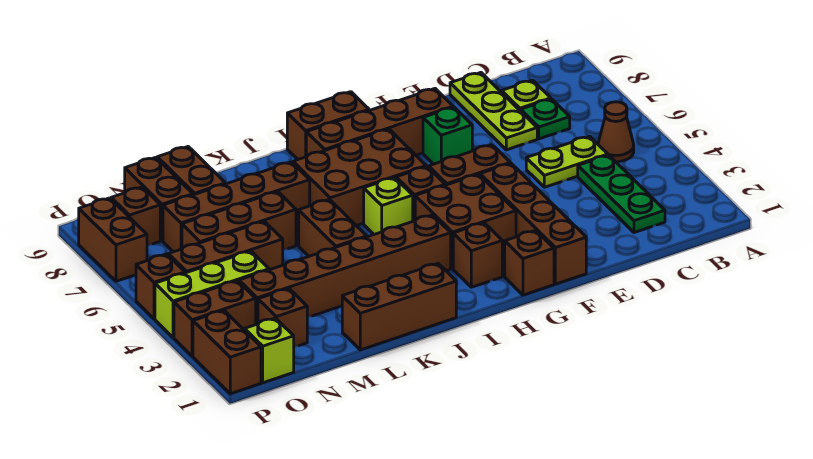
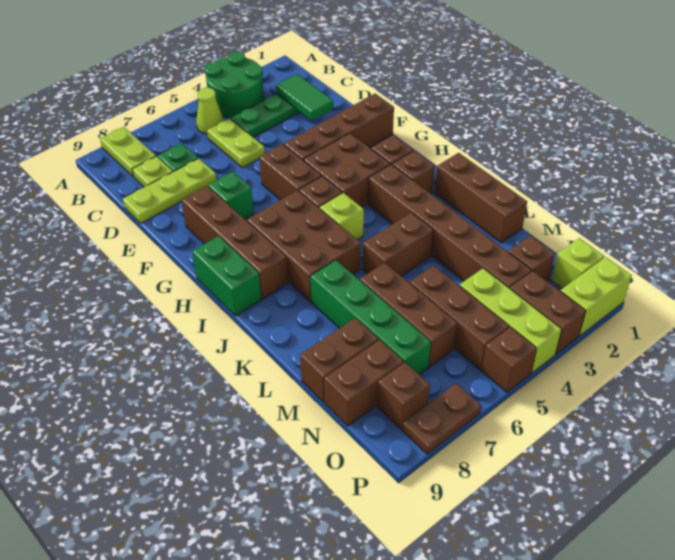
none -> green round brick A3:B4 level 1
none -> lime plate A8:B8 level 1
brown cone B5 level 1 -> lime cone B5 level 1
none -> green tile C2:D2 level 2
brown brick G1 level 1 -> brown brick I2 level 1
brown brick H9:I9 level 1 -> green brick H9:I9 level 1
brown brick K7:N7 level 1 -> green brick K7:N7 level 1
brown brick P1:P2 level 1 -> lime brick P1:P2 level 1
brown brick P7:P8 level 1 -> brown plate P7:P8 level 1

